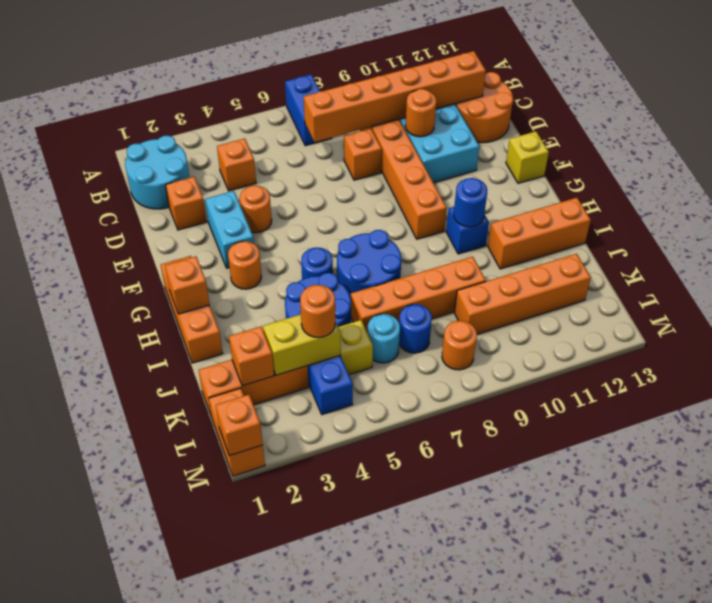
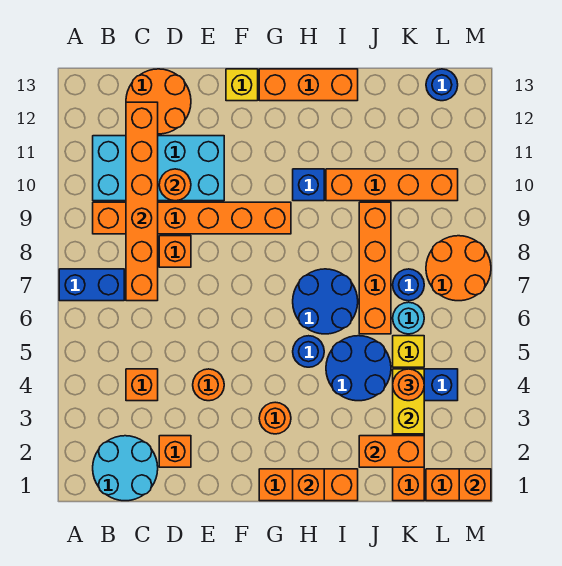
cyan brick E3:F3 level 1 -> none
blue round brick H10 level 2 -> blue round brick L13 level 1
orange brick I11:I13 level 1 -> orange brick G13:I13 level 1
orange brick K2 level 2 -> orange brick J2:K2 level 2
orange brick K9:K12 level 1 -> orange brick I10:L10 level 1
orange round brick L8 level 1 -> orange round brick L7:M8 level 1

